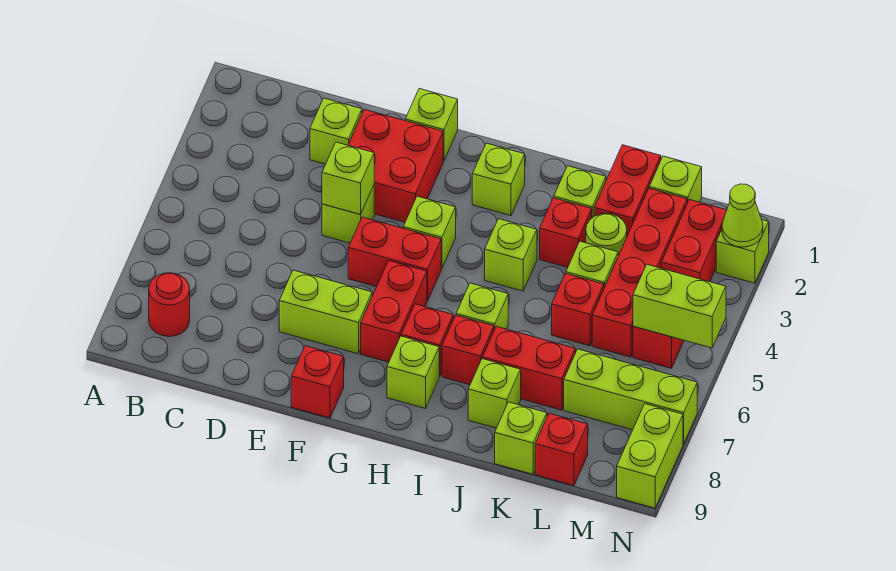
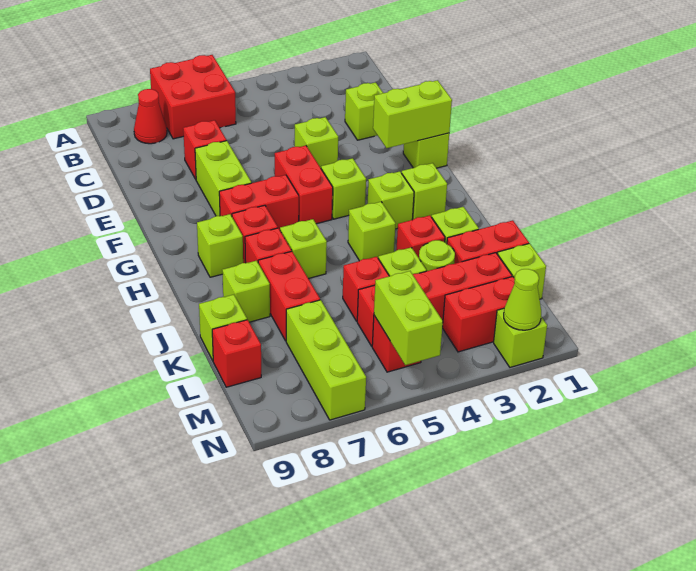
red round brick B8 level 1 -> red cone B8 level 1
red brick E2:F3 level 1 -> red brick A6:B7 level 1
lime brick E4 level 2 -> lime brick H3 level 1
red brick F9 level 1 -> red brick D7 level 1
lime brick N8:N9 level 1 -> lime brick F1:F2 level 2

